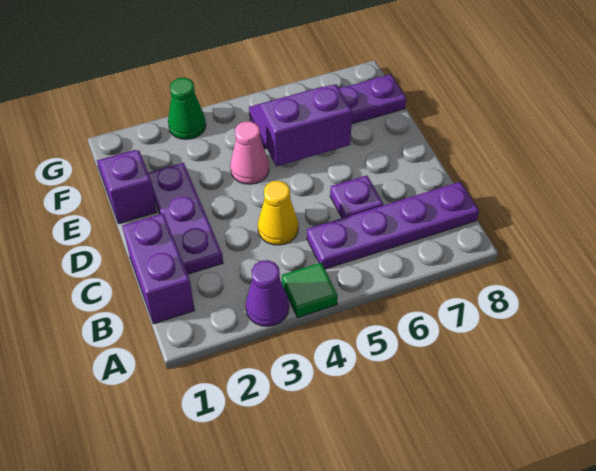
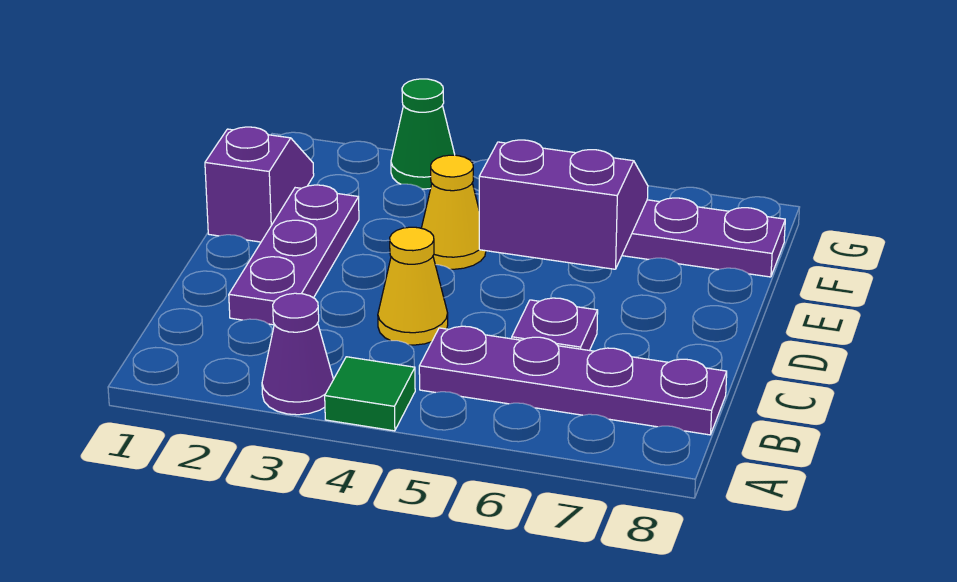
purple brick B1:C1 level 1 -> none
pink cone E4 level 1 -> yellow cone E4 level 1

